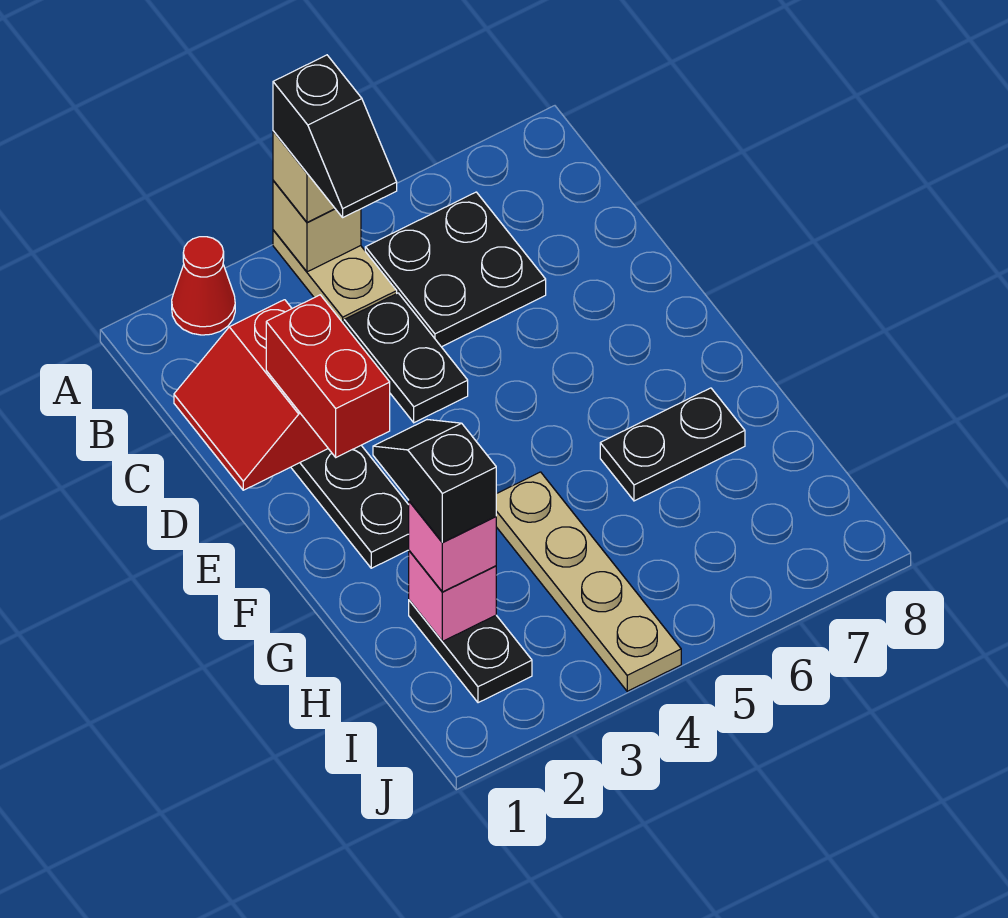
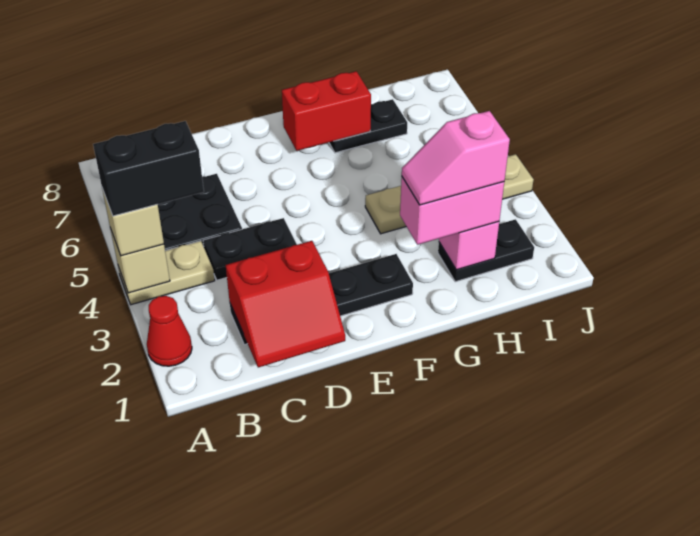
black slope A4:B4 level 4 top A -> black brick A4:B4 level 4
red brick D2:E2 level 3 -> red brick F7:G7 level 2
black slope G2:H2 level 4 top H -> pink slope G2:H2 level 4 top H
black plate G6:G7 level 1 -> black plate G7:H7 level 1
pink brick H2 level 3 -> pink brick G2:H2 level 3

